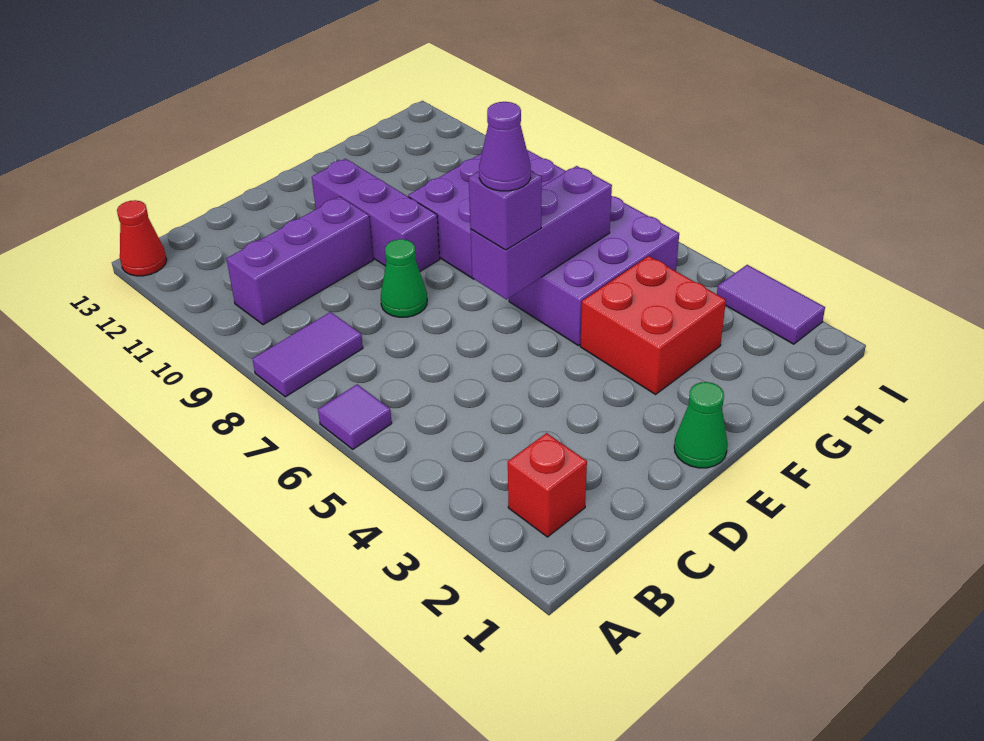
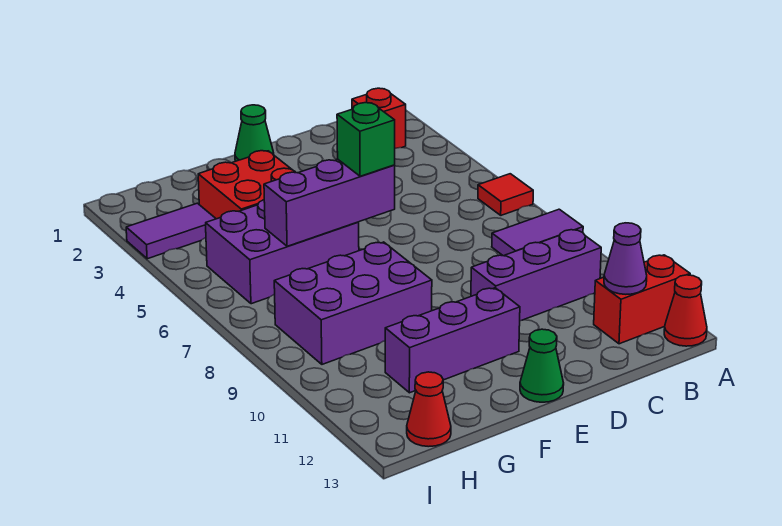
purple tile A6 level 1 -> red tile A6 level 1
none -> red brick A12:B12 level 1
green cone D8 level 1 -> green cone E13 level 1
purple brick E6 level 3 -> green brick E6 level 3
purple cone E6 level 4 -> purple cone B12 level 2
purple brick E9:E11 level 1 -> purple brick E11:G11 level 1
none -> red cone H13 level 1
purple tile I2:I3 level 1 -> purple tile H3:I3 level 1

